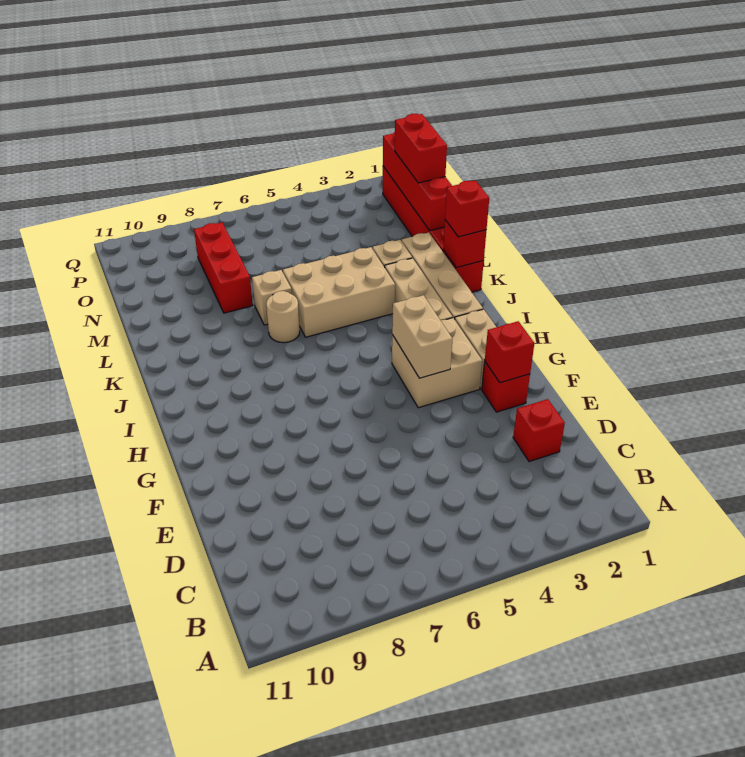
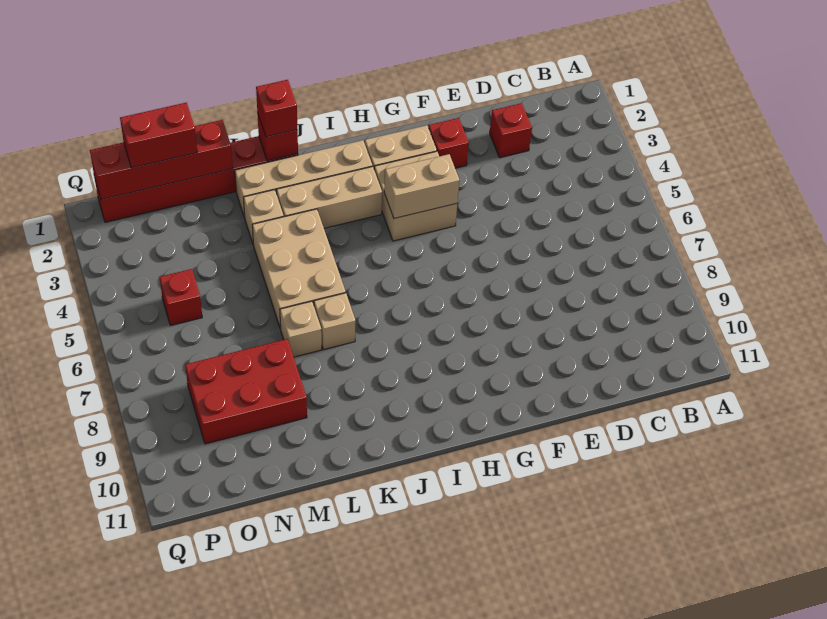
red brick F2 level 2 -> red brick O5 level 1
tan round brick K7 level 1 -> tan brick K7 level 1
red brick M8:O8 level 1 -> red brick M8:O9 level 1

